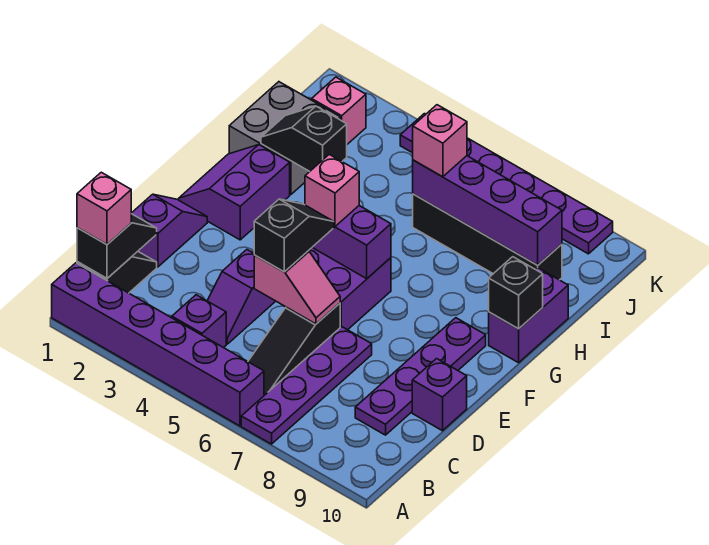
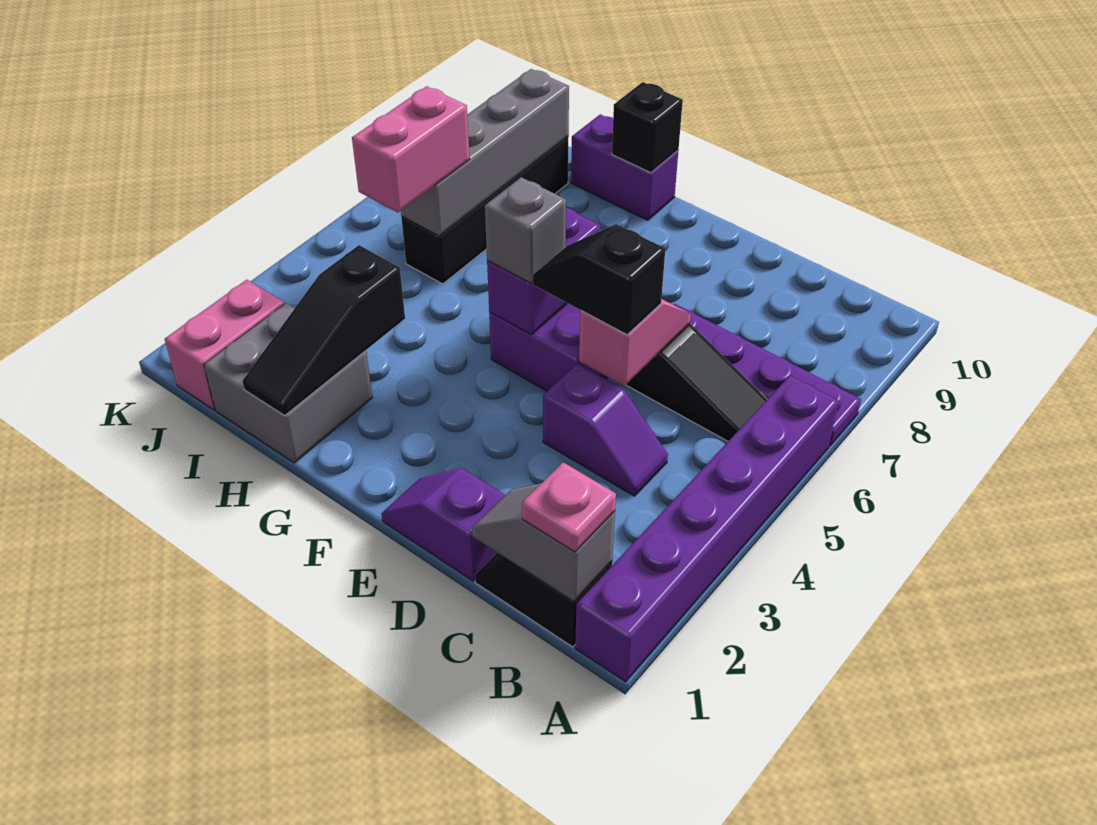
black slope B1:C1 level 2 top B -> grey slope B1:C1 level 2 top B
pink brick B1 level 3 -> pink plate B1 level 3
purple brick B4 level 1 -> none
purple plate C9:F9 level 1 -> none
purple brick D10 level 1 -> none
purple slope F1:G2 level 1 top 2 -> none
pink brick F5 level 3 -> grey brick F5 level 3
black slope H2:H3 level 2 top 3 -> black slope H1:H3 level 2 top 3
purple brick I6:I9 level 2 -> grey brick I6:I9 level 2
pink brick I6 level 3 -> pink brick I5:I6 level 3
pink brick J2 level 1 -> pink brick J1:J2 level 1
purple plate K4:K9 level 1 -> none

